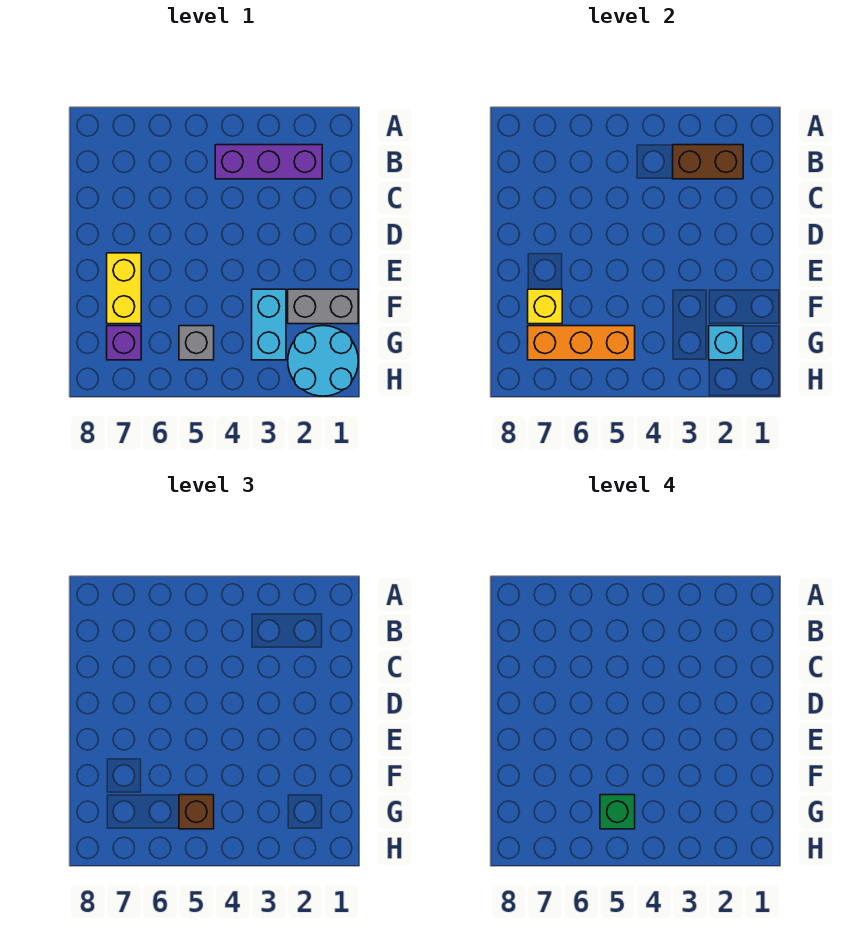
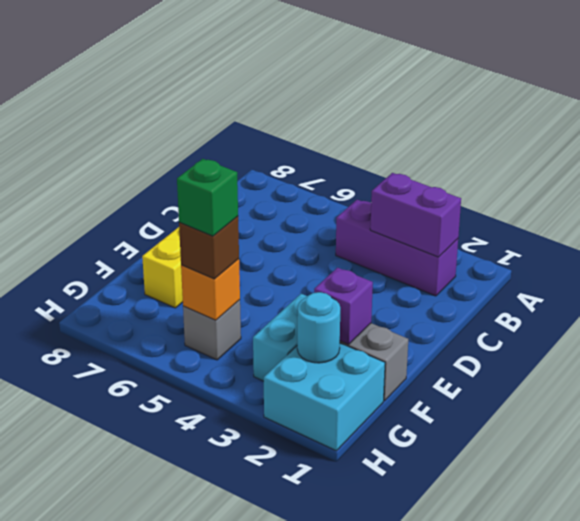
brown brick B2:B3 level 2 -> purple brick B2:B3 level 2
yellow brick F7 level 2 -> none
cyan round brick G1:H2 level 1 -> cyan brick G1:H2 level 1
cyan brick G2 level 2 -> cyan round brick G2 level 2
orange brick G5:G7 level 2 -> orange brick G5 level 2
purple brick G7 level 1 -> purple brick F2 level 2

